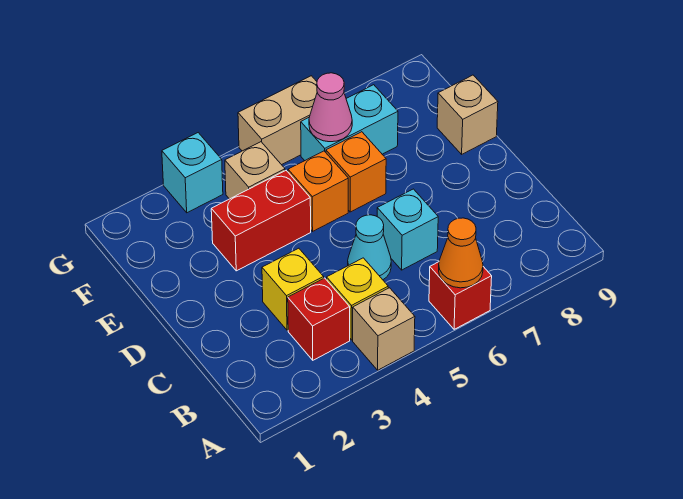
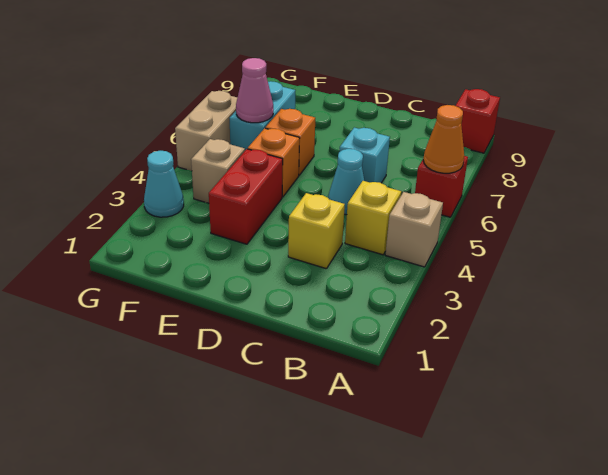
red brick B3 level 1 -> red brick A9 level 1
tan brick E9 level 1 -> none
cyan brick G3 level 1 -> cyan cone G3 level 1

